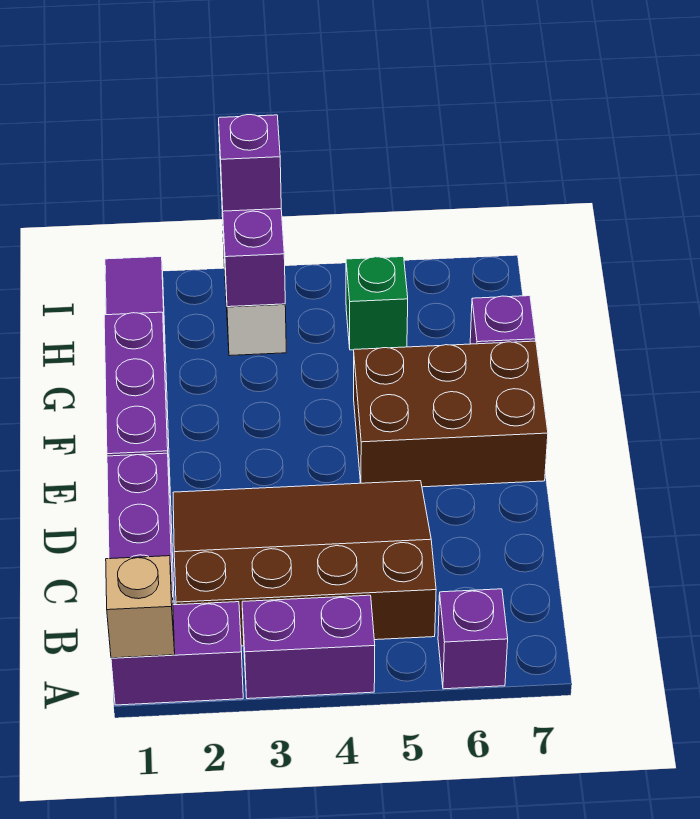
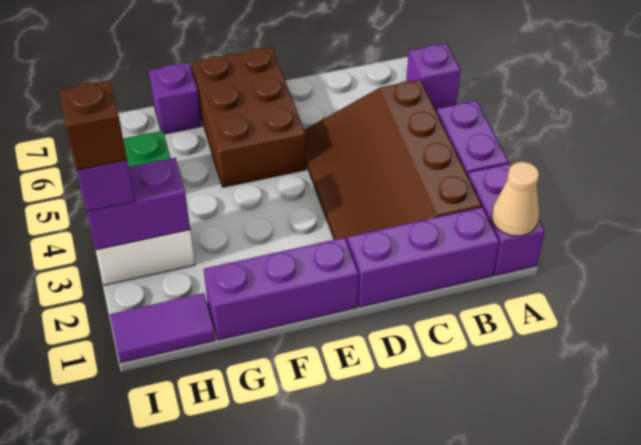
tan brick A1 level 2 -> tan cone A1 level 2
none -> brown brick I3 level 4

